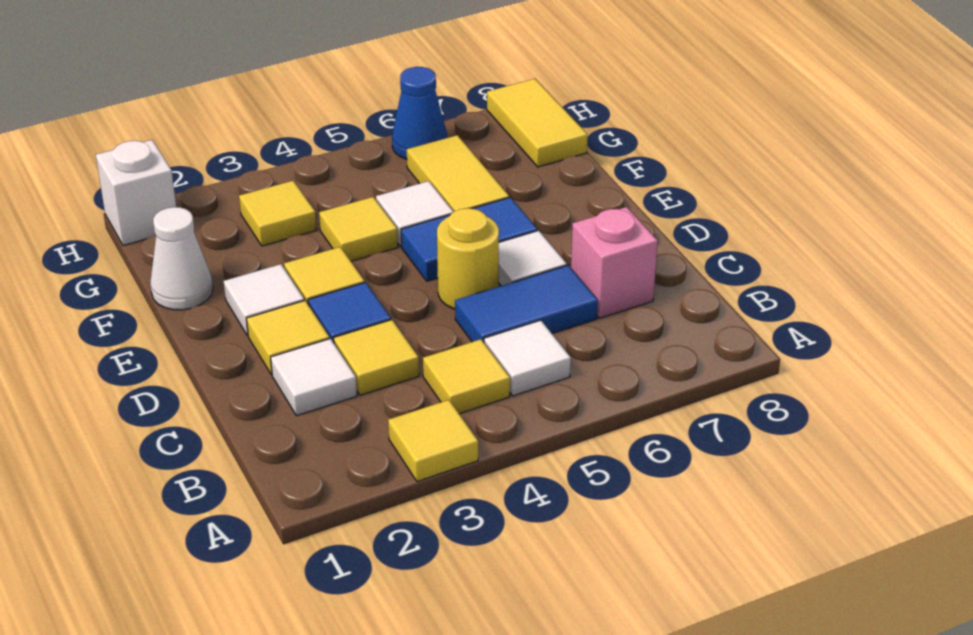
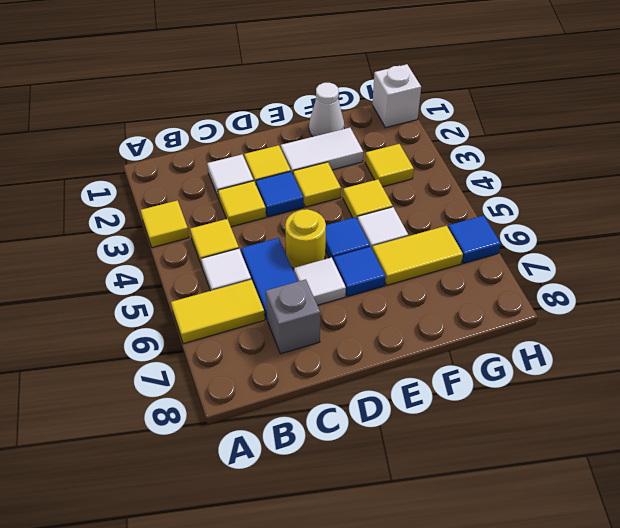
pink brick C7 level 1 -> grey brick C7 level 1
white tile E2 level 1 -> white tile E2:F2 level 1
yellow tile G8:H8 level 1 -> yellow tile A6:B6 level 1
blue cone H6 level 1 -> blue tile H6 level 1

